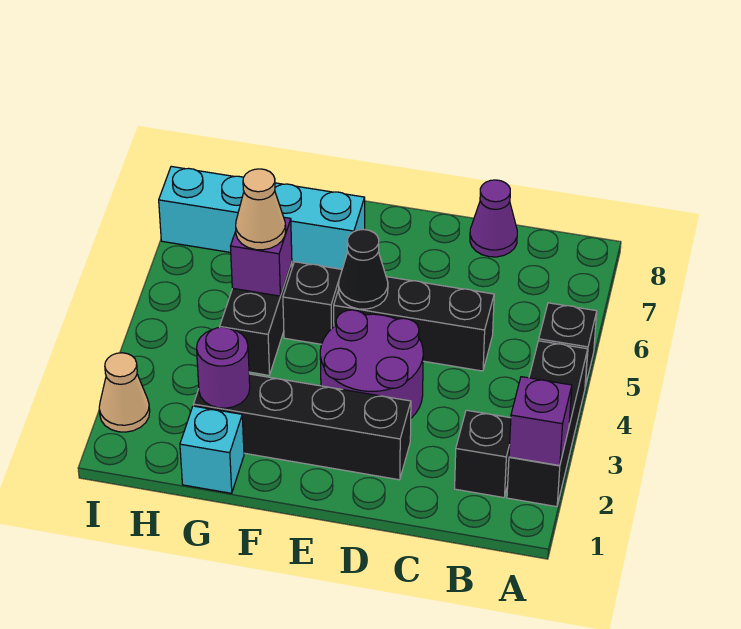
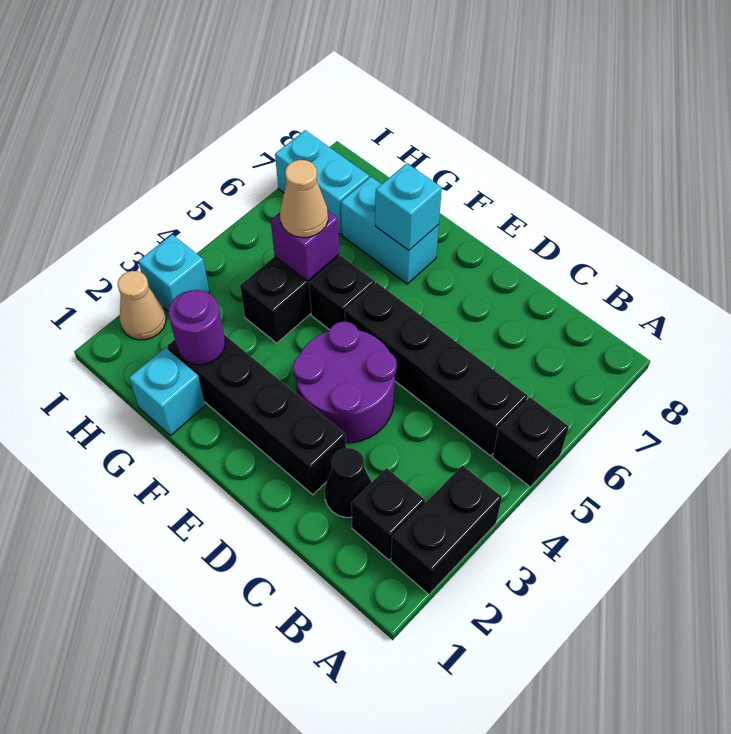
black brick A2:A4 level 1 -> black brick A2:A3 level 1
purple brick A2 level 2 -> none
black brick C5:E5 level 1 -> black brick B5:E5 level 1
purple cone C8 level 1 -> none
black cone E5 level 2 -> black cone C2 level 1
none -> cyan brick F7 level 2
none -> cyan brick I3 level 1

